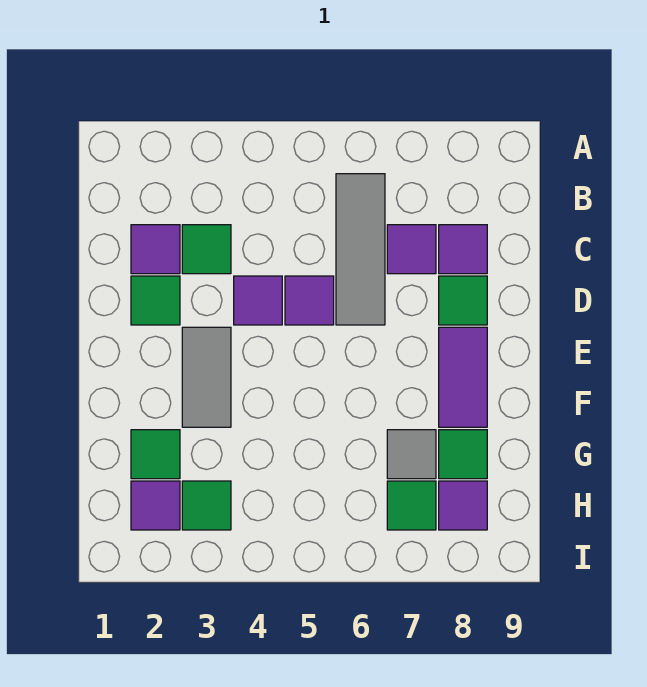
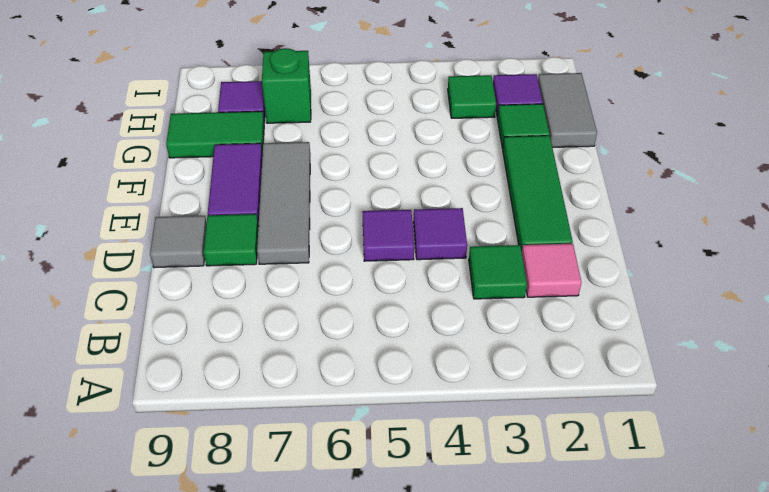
grey tile B6:D6 level 1 -> grey tile D7:F7 level 1
purple tile C2 level 1 -> pink tile C2 level 1
purple tile C7 level 1 -> none
purple tile C8 level 1 -> none
green tile D2 level 1 -> green tile D2:F2 level 1
grey tile E3:F3 level 1 -> grey tile G1:H1 level 1
grey tile G7 level 1 -> grey tile D9 level 1
green tile G8 level 1 -> green tile G8:G9 level 1
green tile H7 level 1 -> green brick H7 level 1

